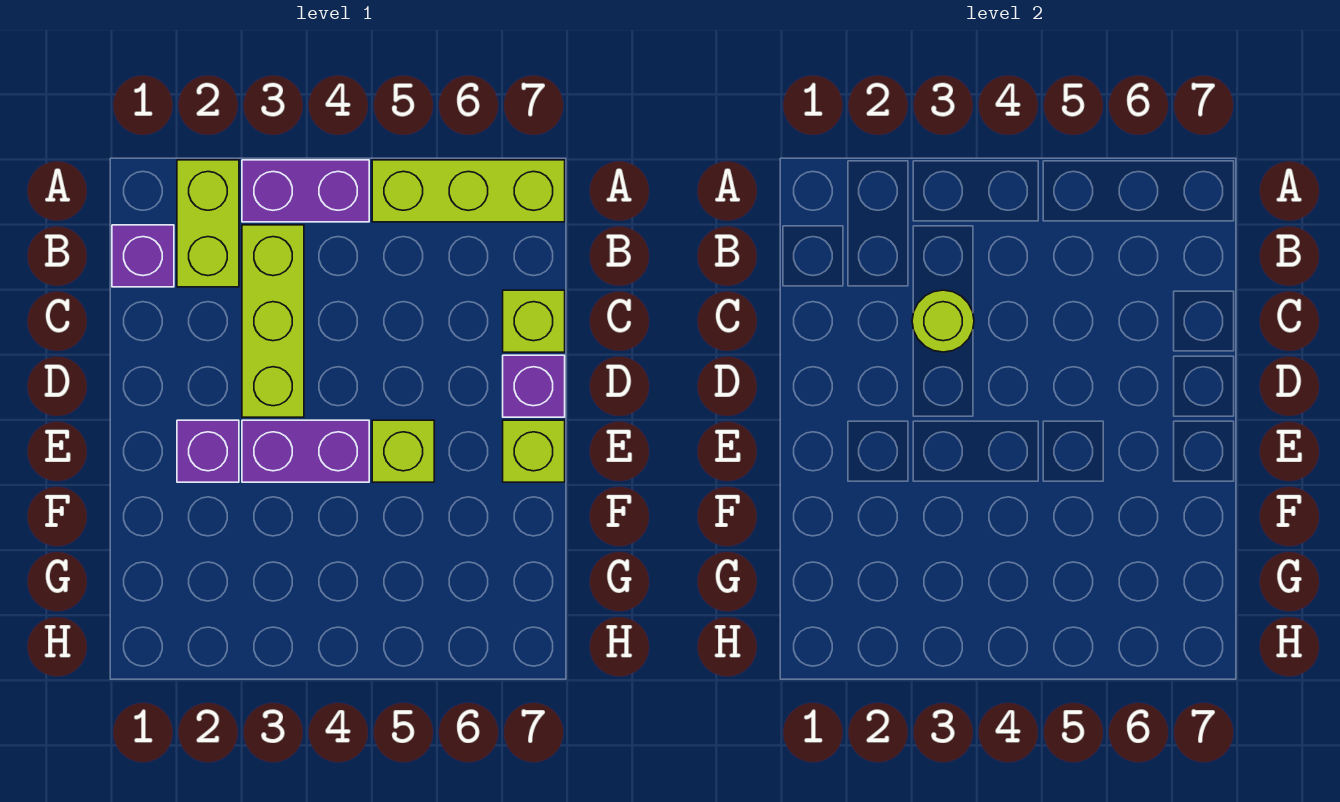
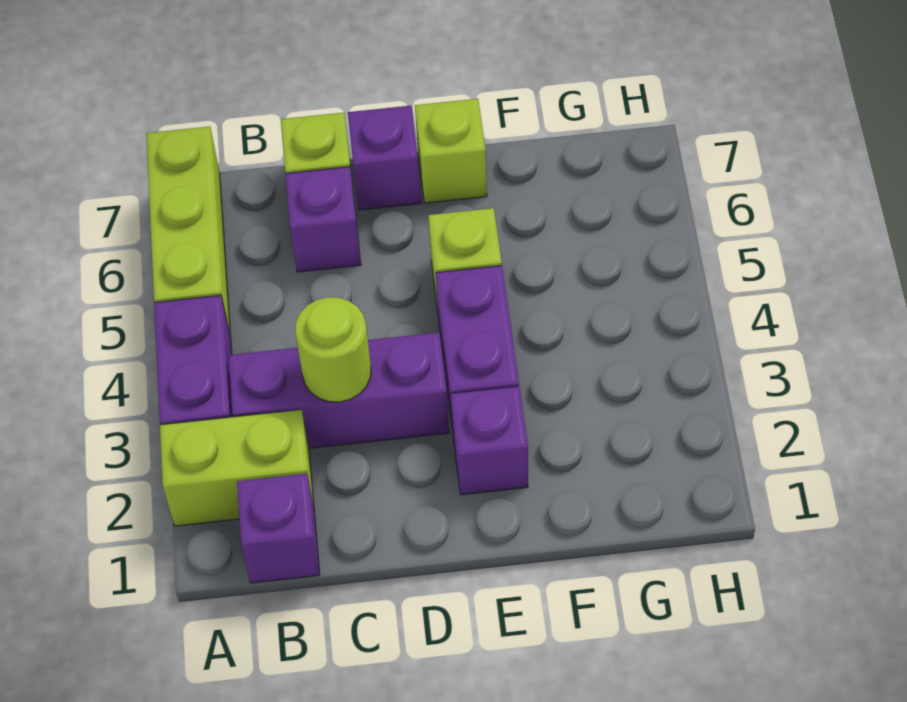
lime brick B3:D3 level 1 -> purple brick B3:D3 level 1
none -> purple brick C6 level 1

